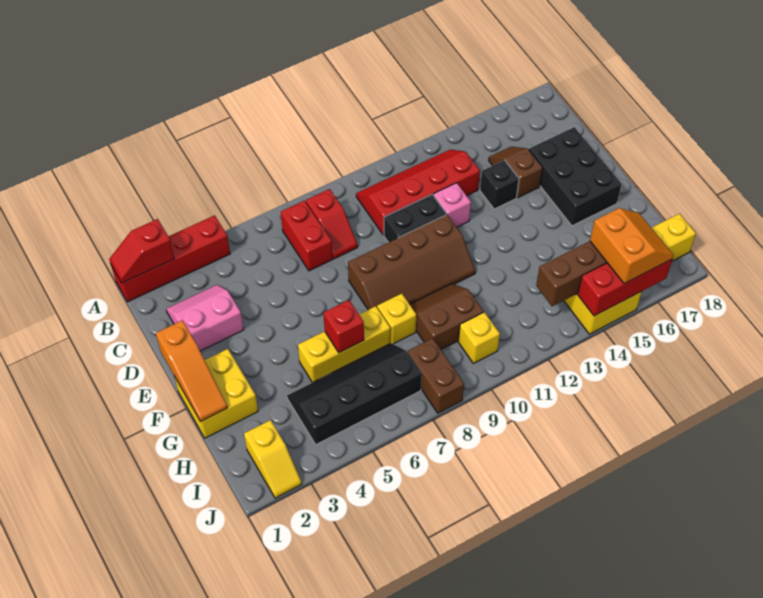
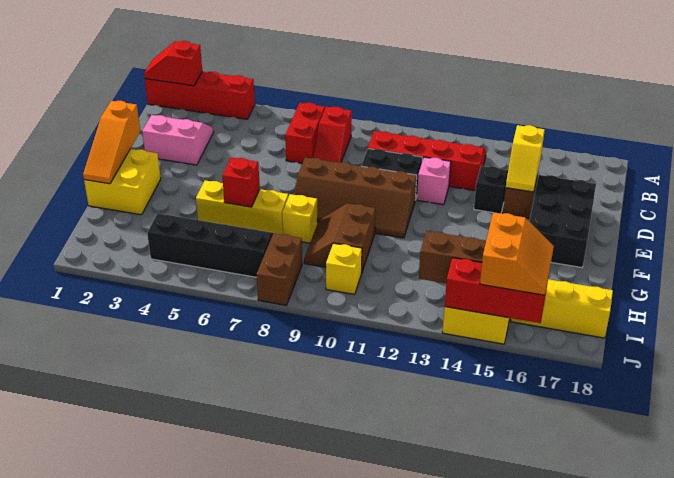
brown slope G9:H10 level 1 top H -> brown slope G9:H10 level 1 top 10
yellow slope I2:J2 level 1 top I -> yellow slope C15:D15 level 2 top C

